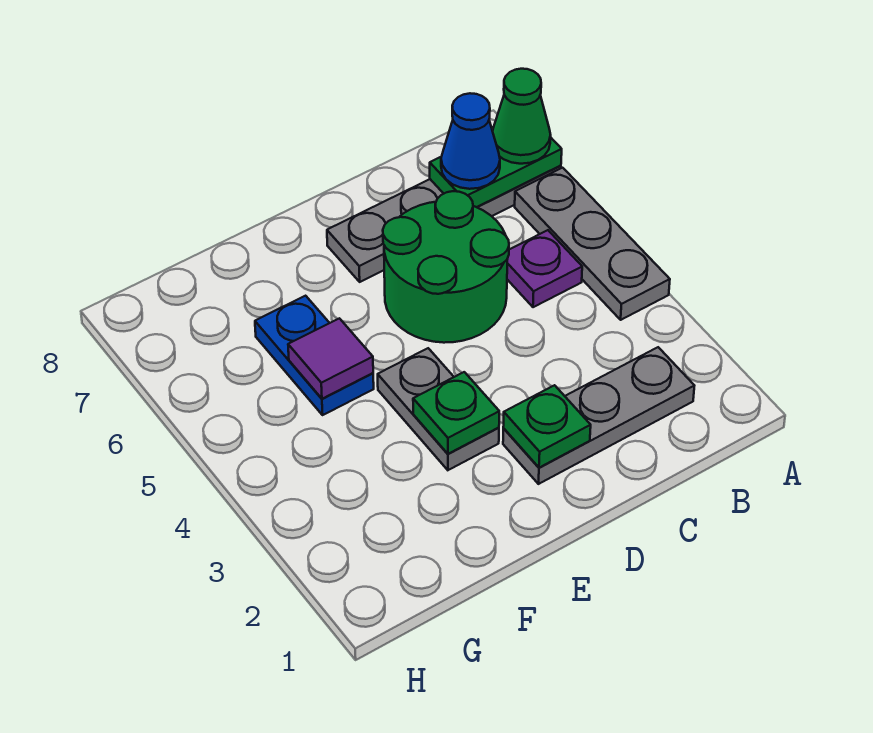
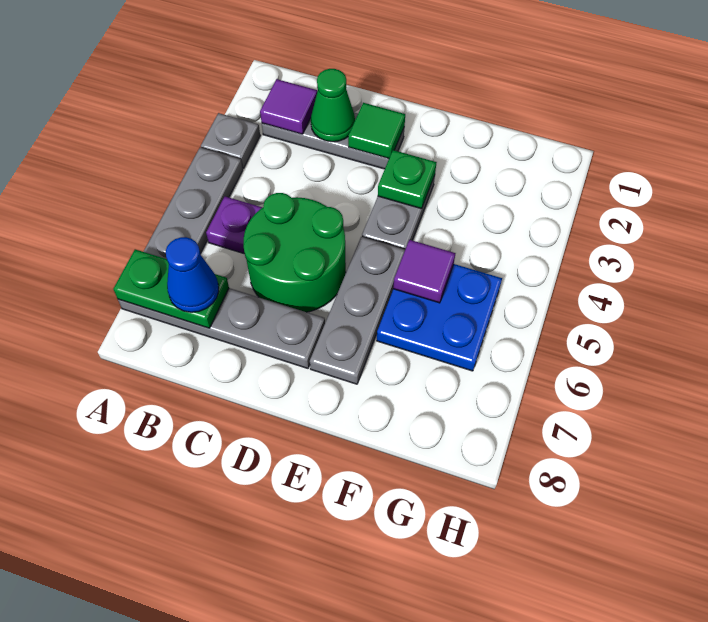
none -> grey plate A3 level 1
green cone A7 level 3 -> green cone C2 level 2
none -> purple tile B2 level 2
green plate D2 level 2 -> green tile D2 level 2
none -> grey plate E5:E7 level 1
blue plate F5:F6 level 1 -> blue plate F5:G6 level 1

